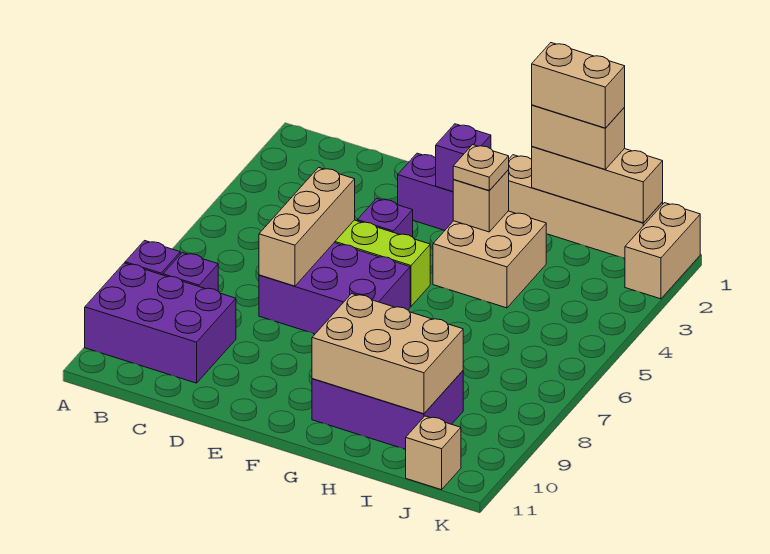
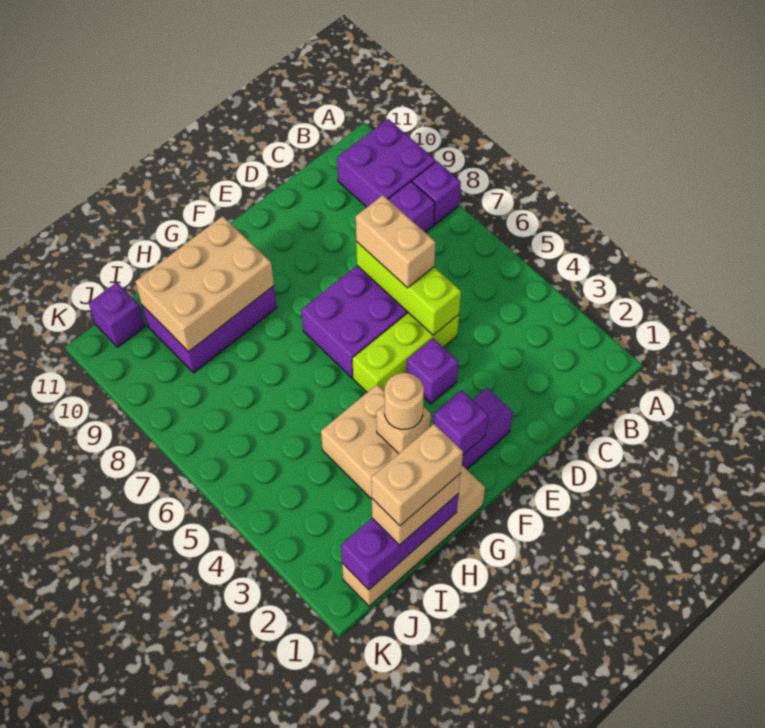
purple brick A9:C10 level 1 -> purple brick A9:B10 level 1
tan brick D5:D7 level 2 -> lime brick D5:D7 level 2
tan plate G3 level 3 -> tan round brick G3 level 3
tan brick H1:J1 level 2 -> purple brick H1:J1 level 2
tan brick J11 level 1 -> purple brick J11 level 1
tan brick K1:K2 level 1 -> tan brick D6:D7 level 3

